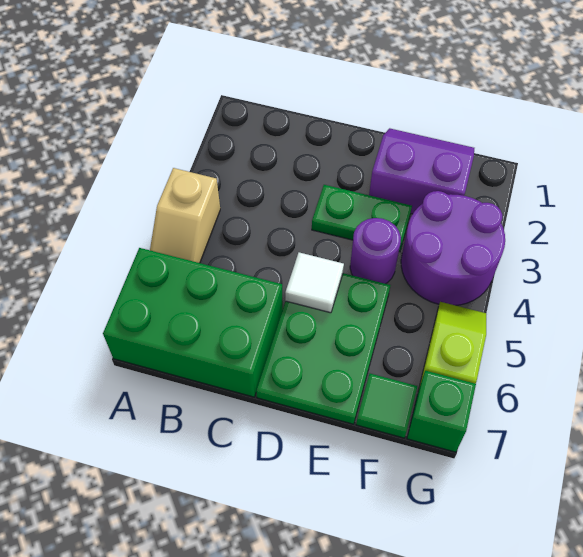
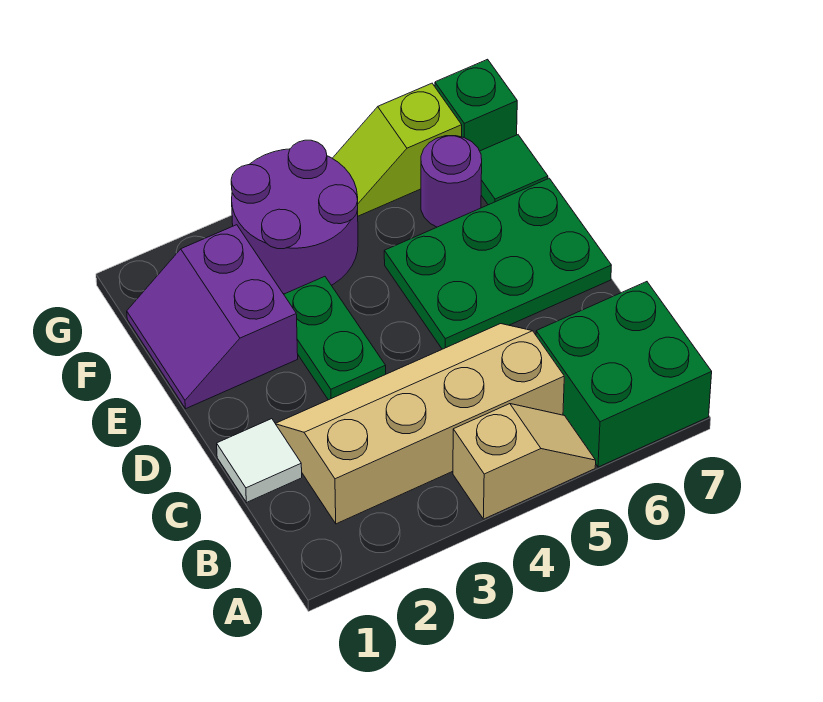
green brick A6:C7 level 1 -> green brick A6:B7 level 1
none -> tan slope B2:C5 level 1 top B
white tile D5 level 2 -> white tile C1 level 1
purple round brick E4 level 1 -> purple round brick F6 level 1

